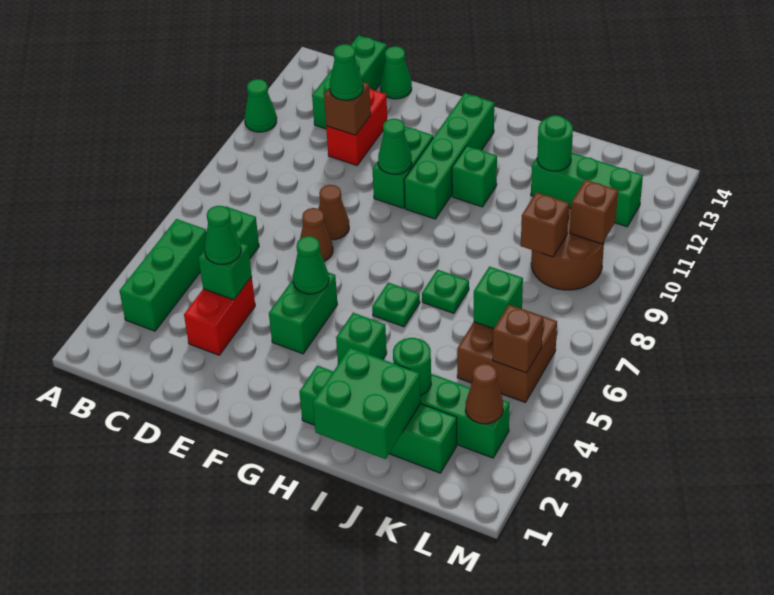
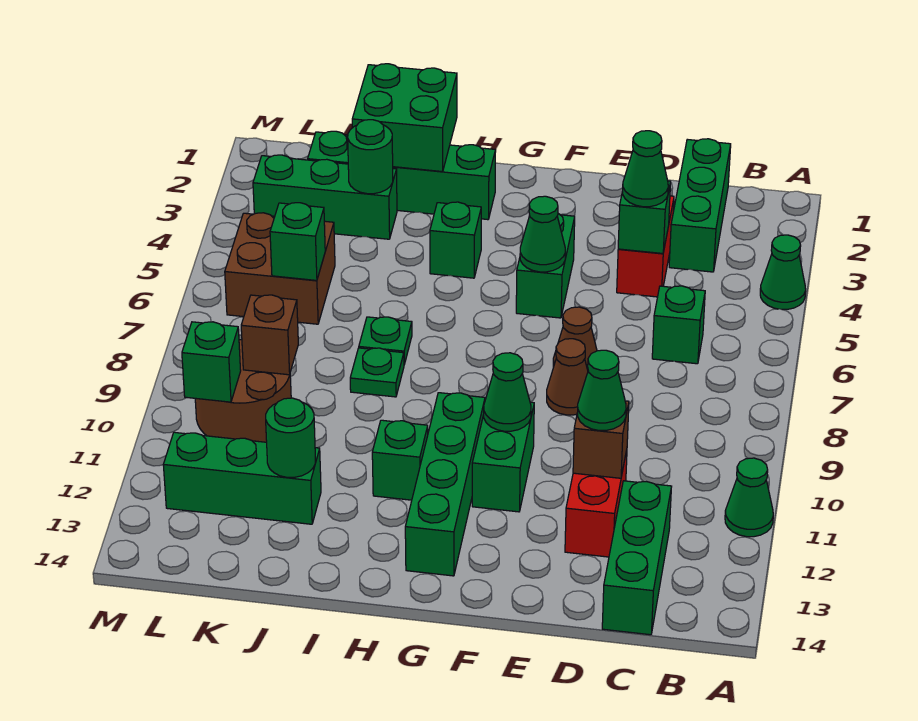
green brick B3:B5 level 1 -> green brick C1:C3 level 1
green cone D14 level 1 -> green cone A4 level 1
green plate H6 level 1 -> green plate I8 level 1
brown cone L3 level 2 -> none
brown brick L5 level 2 -> none
brown brick L10 level 2 -> green brick L10 level 2

